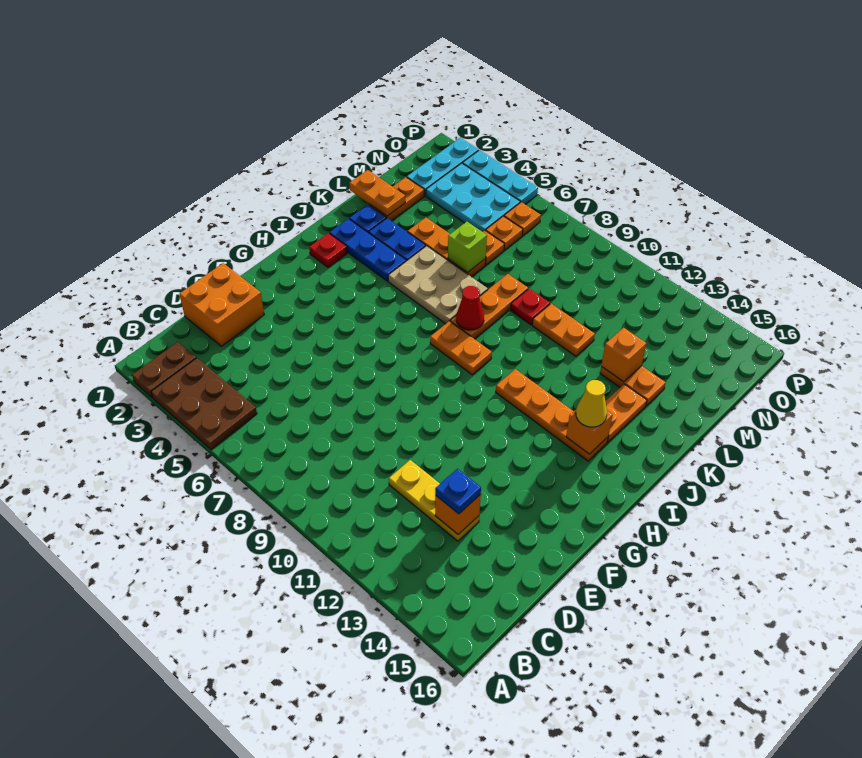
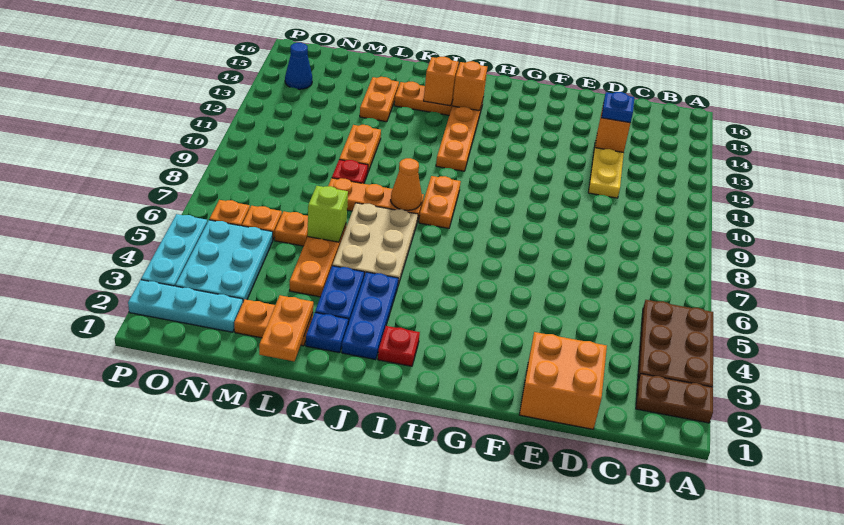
yellow cone I14 level 3 -> none
red cone J8 level 2 -> orange cone J8 level 2
orange brick L13 level 2 -> orange brick J14 level 2
none -> blue cone O14 level 1

